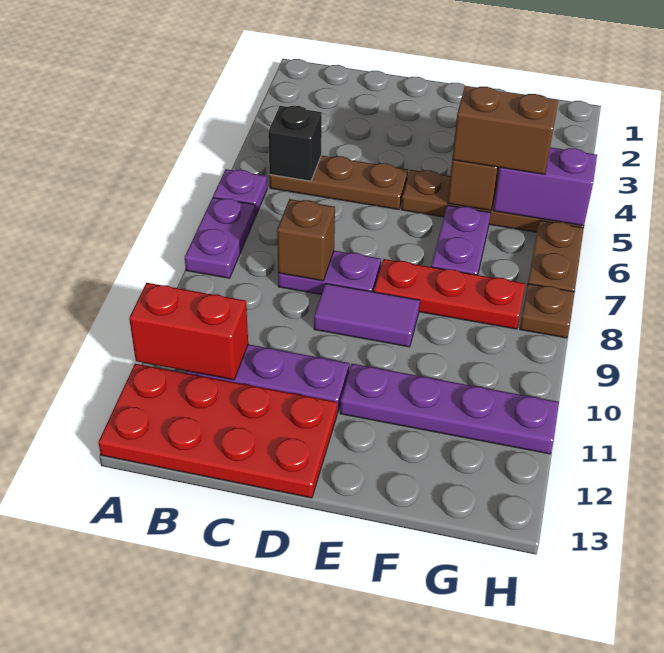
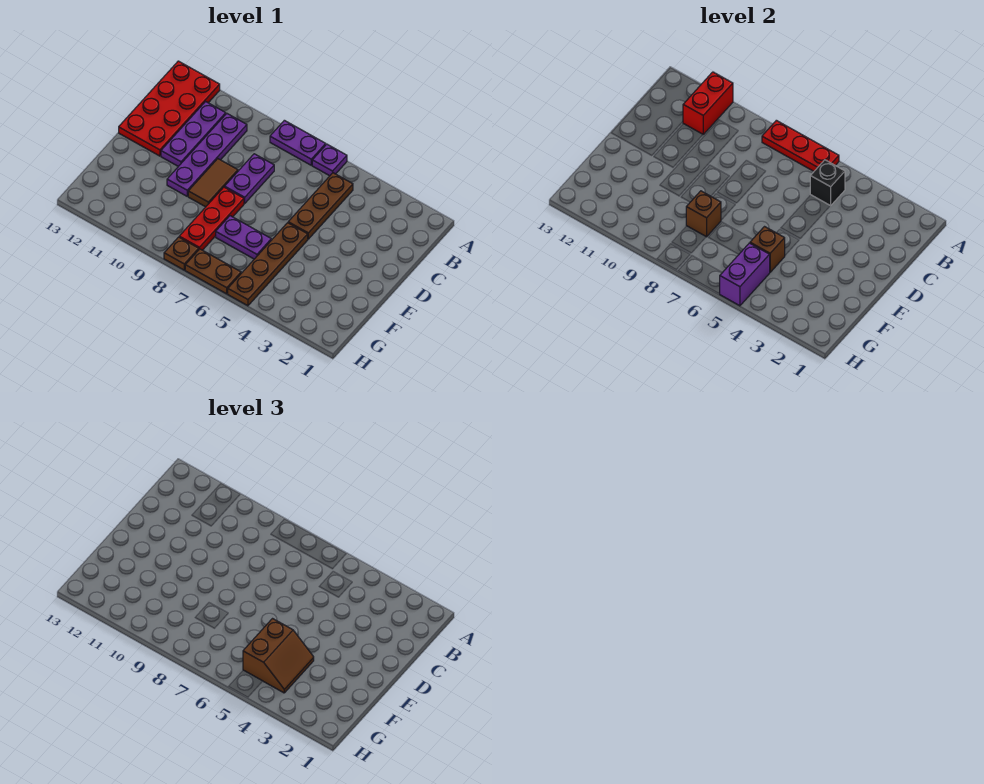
none -> red plate A6:A8 level 2
brown brick C8 level 2 -> brown brick F8 level 2
purple tile D9:E9 level 1 -> brown tile D9:E9 level 1
purple plate E11:H11 level 1 -> purple plate B10:E10 level 1

